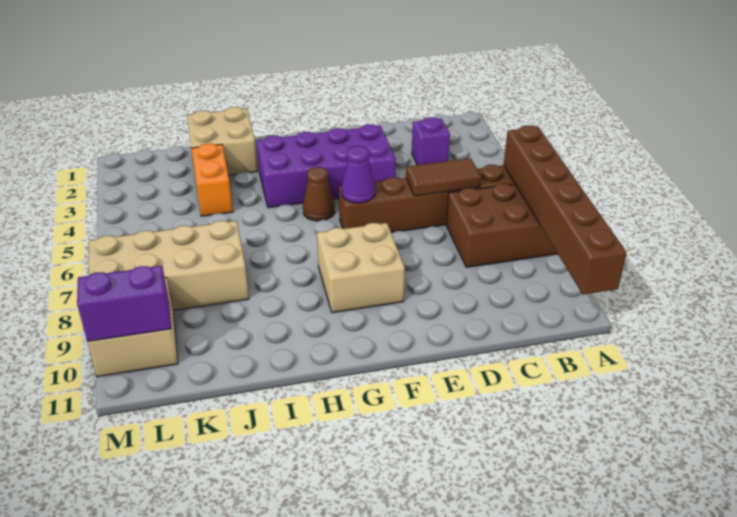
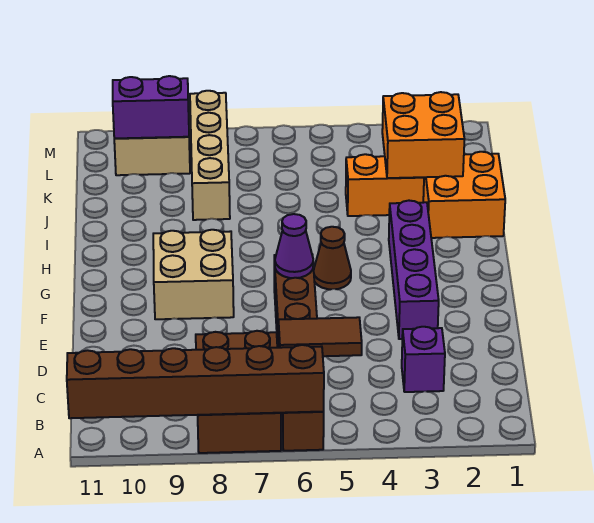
brown tile C6:D6 level 2 -> brown tile C5:C6 level 2
purple brick E3:H4 level 1 -> purple brick E3:H3 level 1
tan brick I1:J2 level 1 -> orange brick I1:J2 level 1
none -> orange brick J2:K3 level 2
tan brick J7:M8 level 1 -> tan brick J8:M8 level 1
purple brick L10:M10 level 2 -> purple brick L9:L10 level 2

